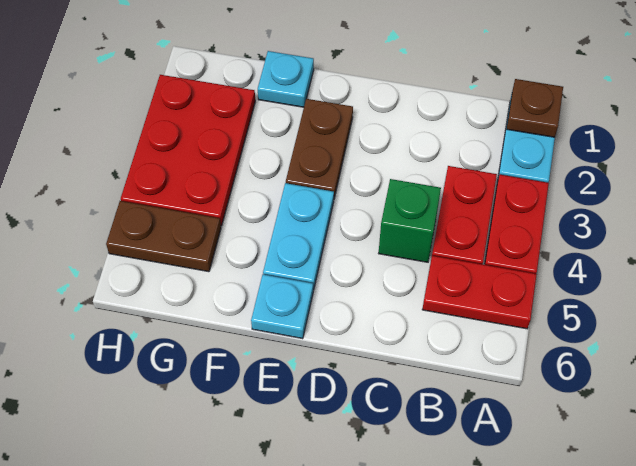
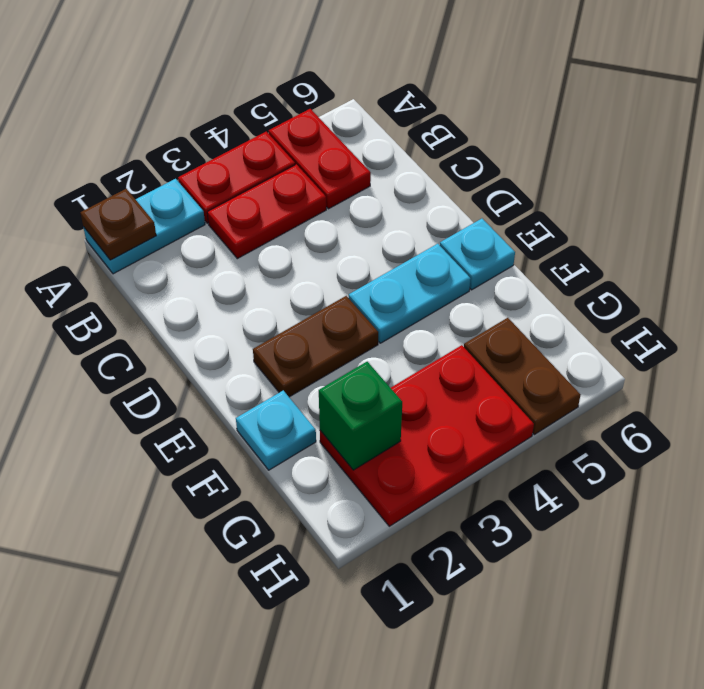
green brick C4 level 1 -> green brick G2 level 2

